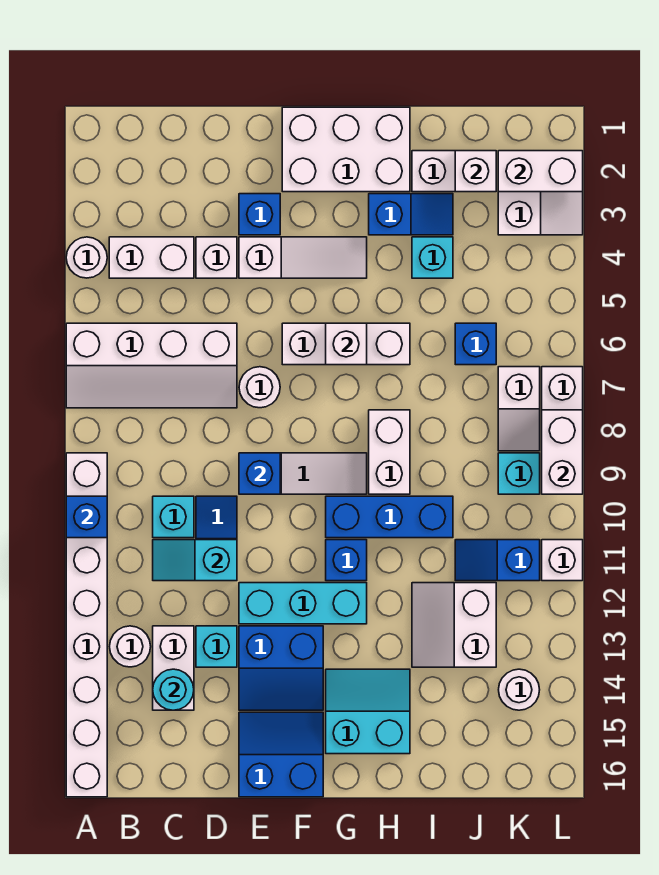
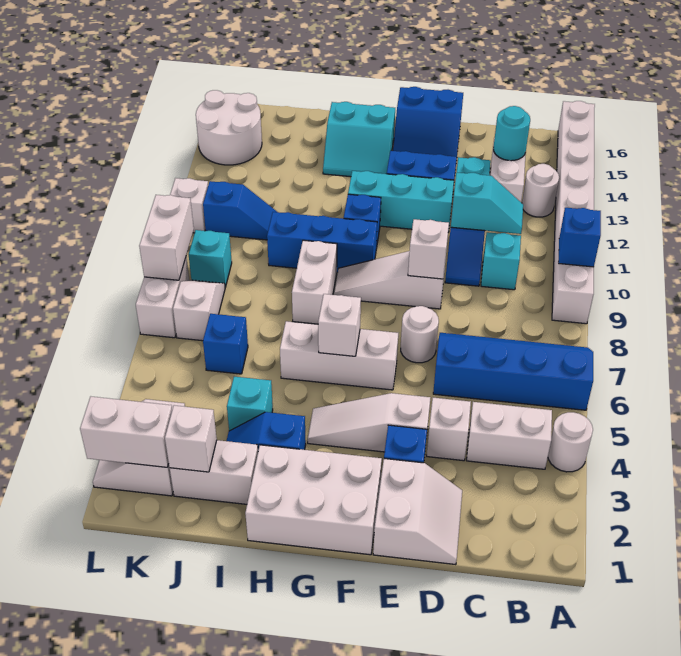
white slope A6:D7 level 1 top 6 -> blue slope A6:D7 level 1 top 6
blue brick E9 level 2 -> white brick E9 level 2
white slope I12:J13 level 1 top J -> white slope D1:E2 level 1 top E
white round brick K14 level 1 -> white round brick K14:L15 level 1

